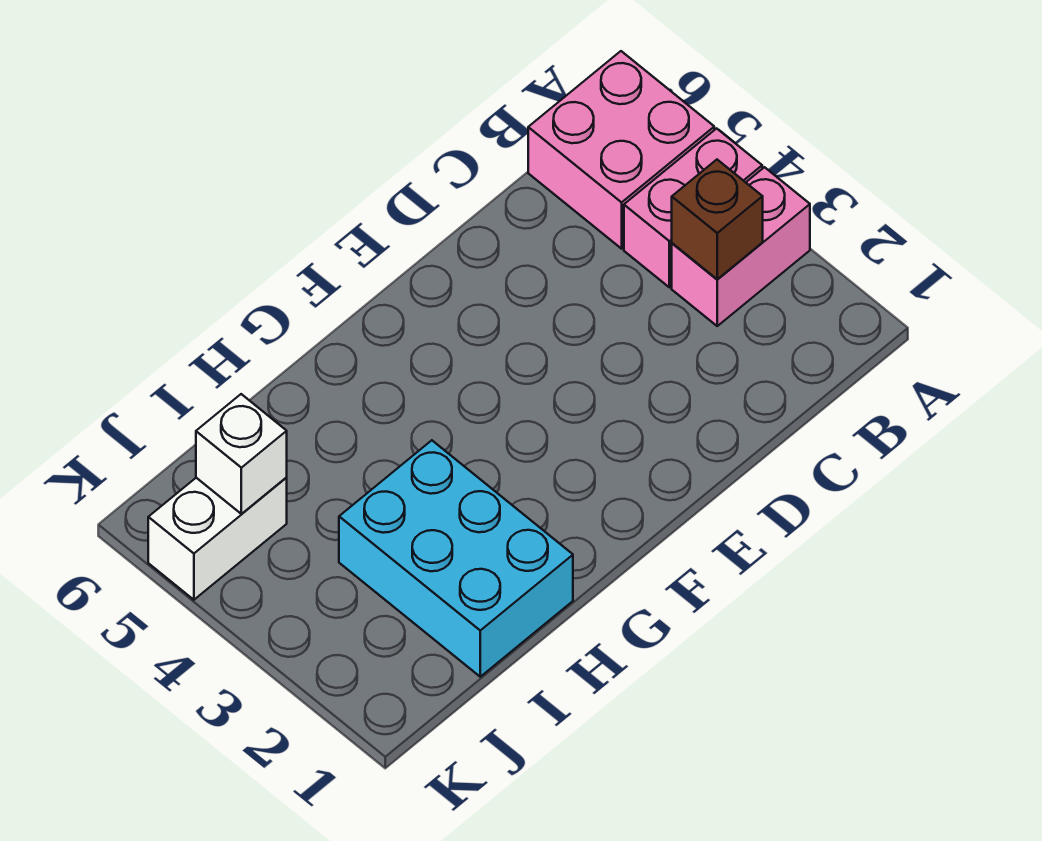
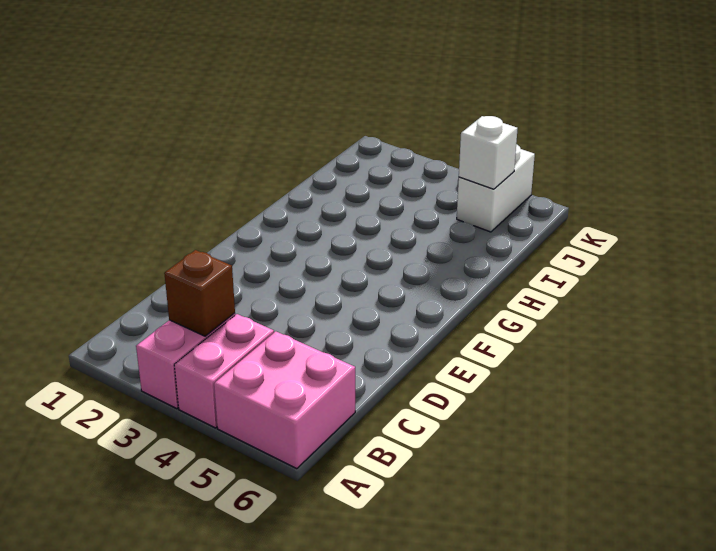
cyan brick H1:I3 level 1 -> none

